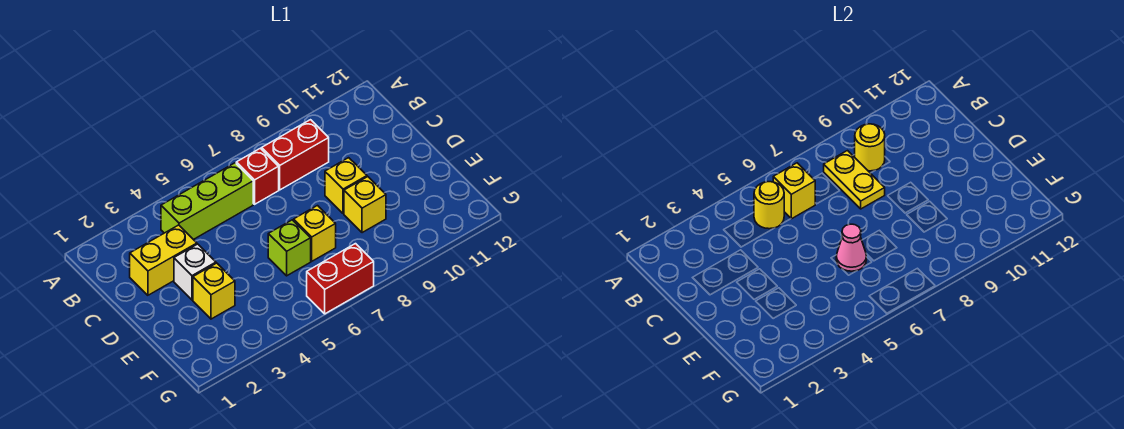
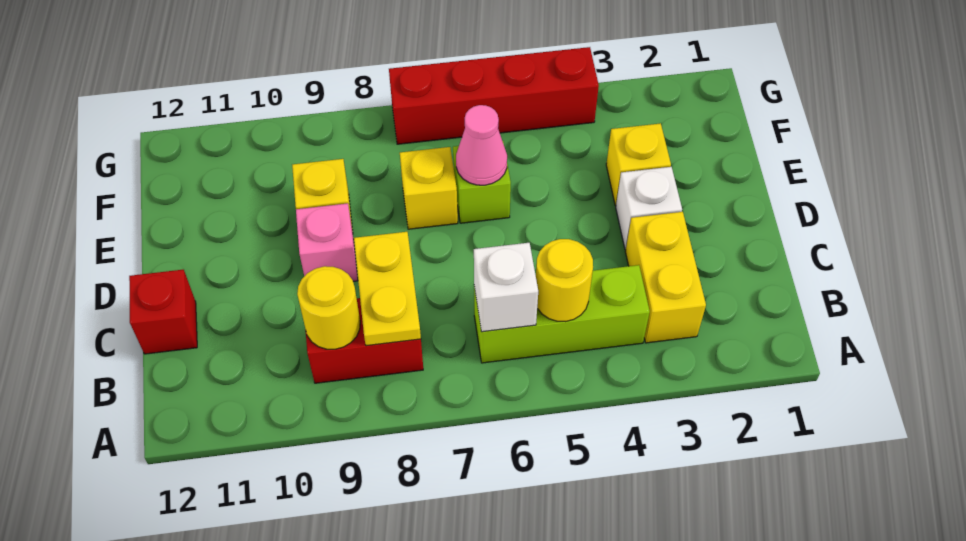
yellow brick B6 level 2 -> white brick B6 level 2
red brick B7 level 1 -> red brick C12 level 1
yellow brick C2:C3 level 1 -> yellow brick B3:C3 level 1
yellow brick D9 level 1 -> pink brick D9 level 1
red brick G6:G7 level 1 -> red brick G4:G7 level 1

